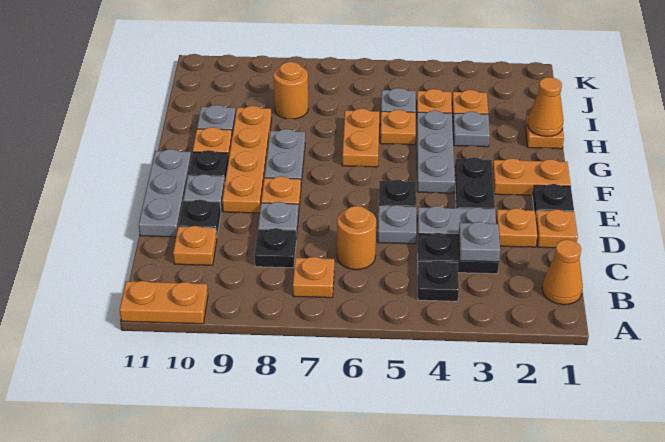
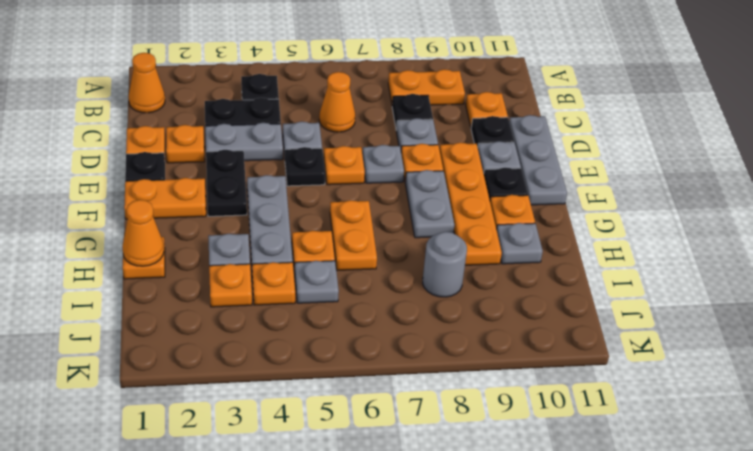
orange plate A10:A11 level 1 -> orange plate B8:B9 level 1
orange plate B7 level 1 -> orange plate E6 level 1
grey plate C3 level 2 -> grey plate E7 level 1
orange round brick C6 level 1 -> orange cone C6 level 1
orange round brick I8 level 1 -> grey round brick I8 level 1

